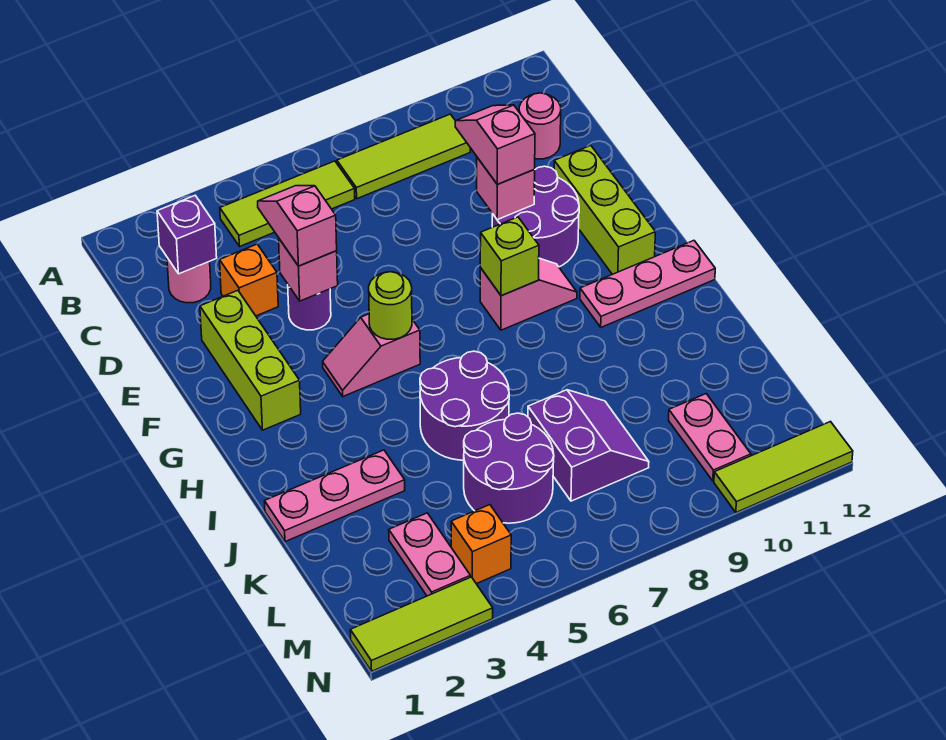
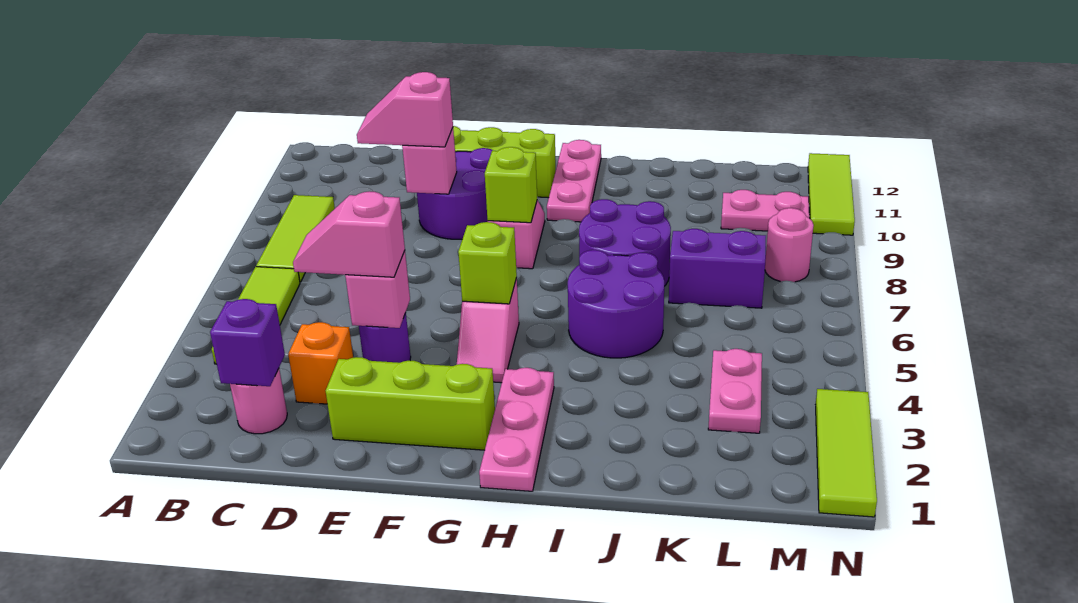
pink round brick C11 level 1 -> pink round brick M8 level 1
lime round brick G5 level 2 -> lime brick G5 level 2
pink plate J1:J3 level 1 -> pink plate H1:H3 level 1
purple round brick K5:L6 level 1 -> purple round brick I7:J8 level 1
pink plate L3:M3 level 1 -> pink plate L3:L4 level 1
orange brick M4 level 1 -> none

